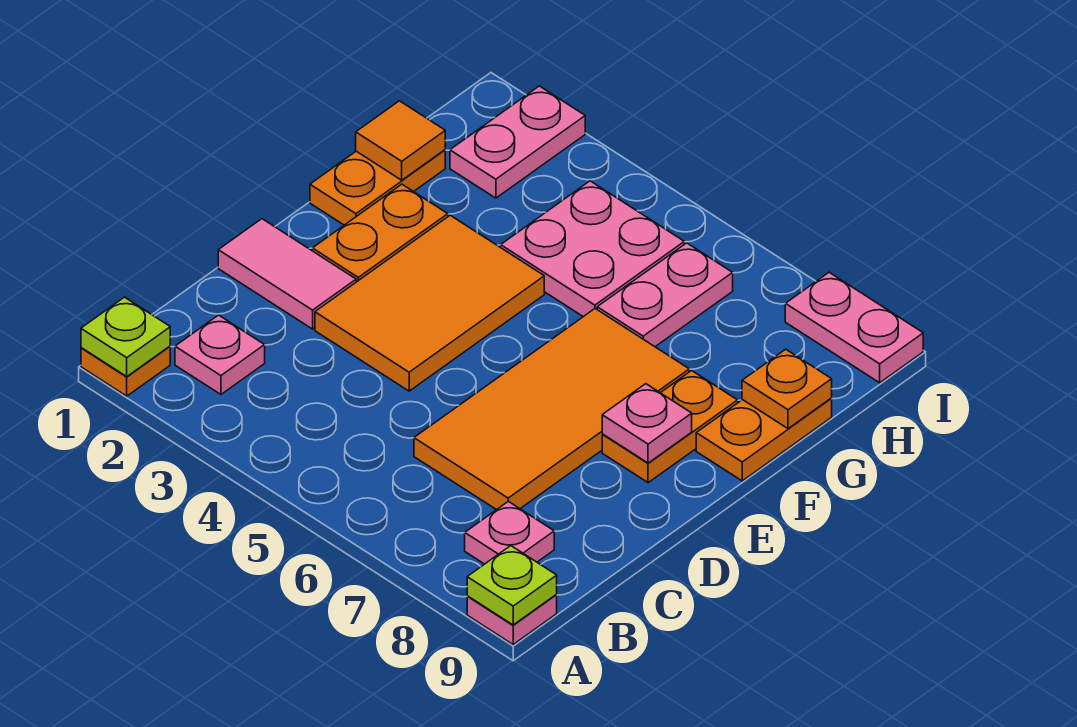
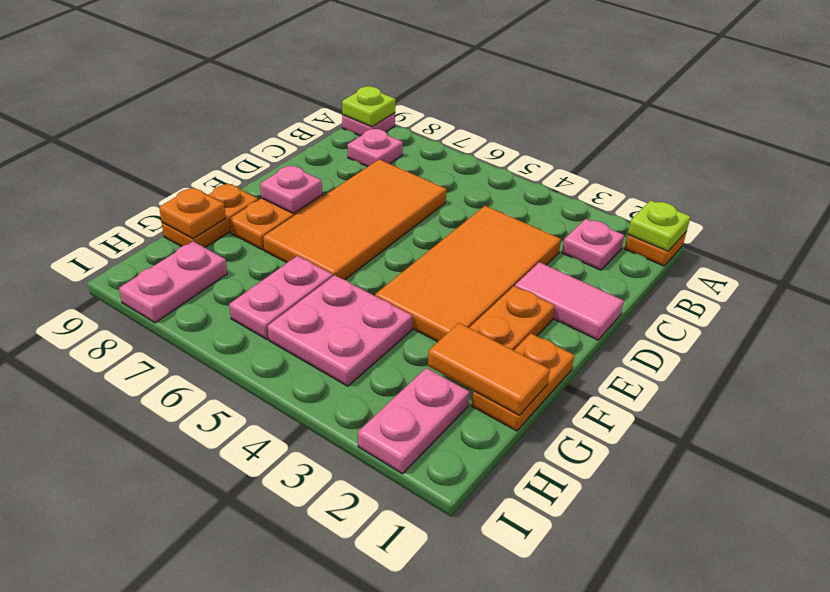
orange tile D3:F4 level 1 -> orange tile C3:F4 level 1
orange tile G1 level 2 -> orange tile G1:G2 level 2
pink plate I8:I9 level 1 -> pink plate H8:I8 level 1

